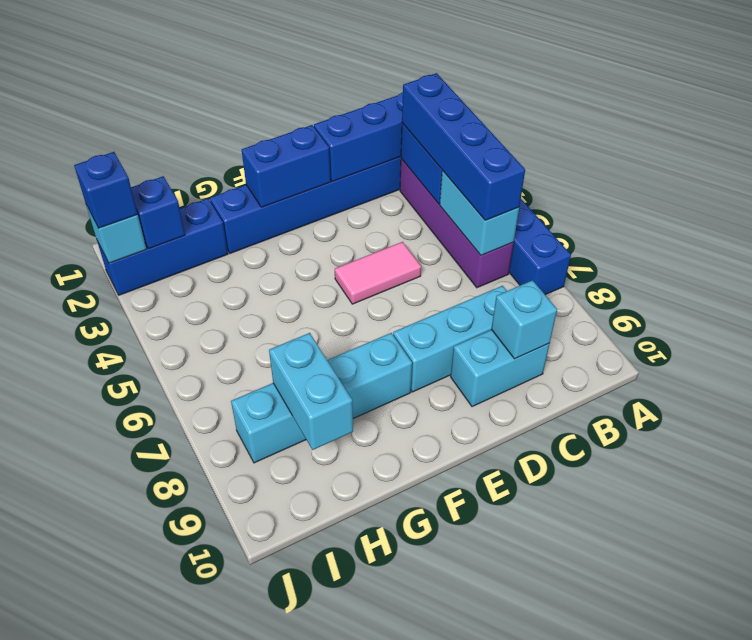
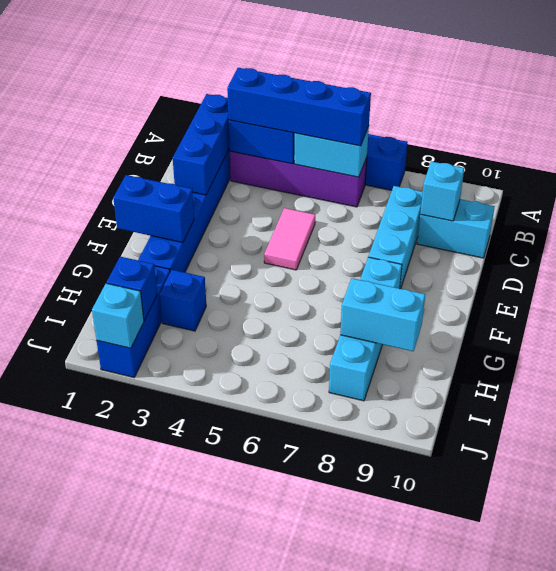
cyan brick C9:D9 level 1 -> cyan brick C9:C10 level 1
blue brick E2:F2 level 2 -> blue brick F1:F2 level 2
blue brick J2 level 3 -> blue brick H3 level 1

